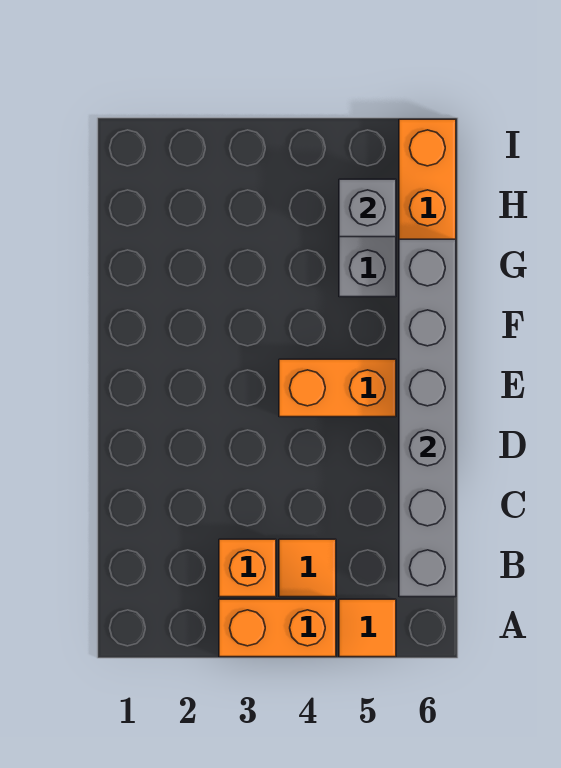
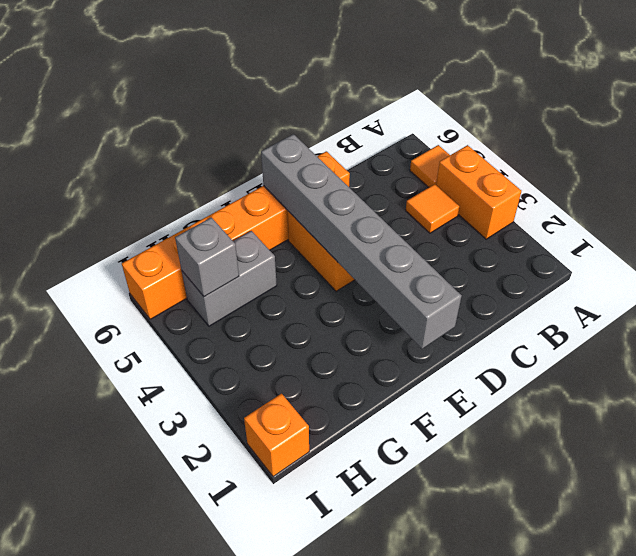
orange brick B3 level 1 -> orange brick I1 level 1
grey brick B6:G6 level 2 -> grey brick E1:E6 level 2

